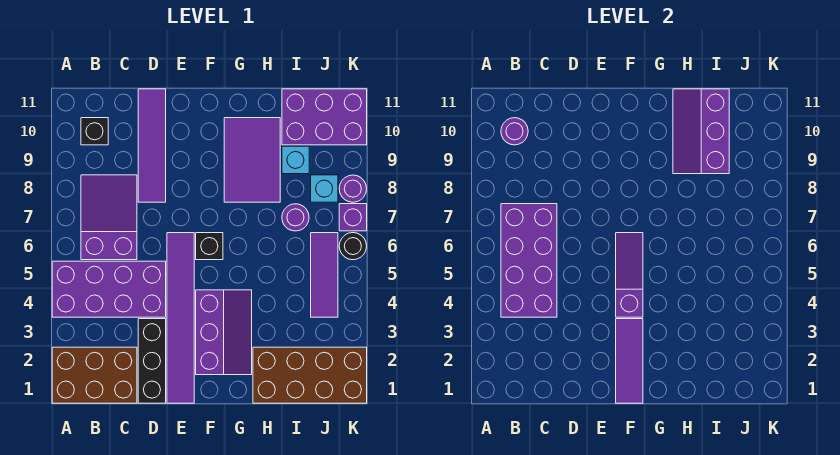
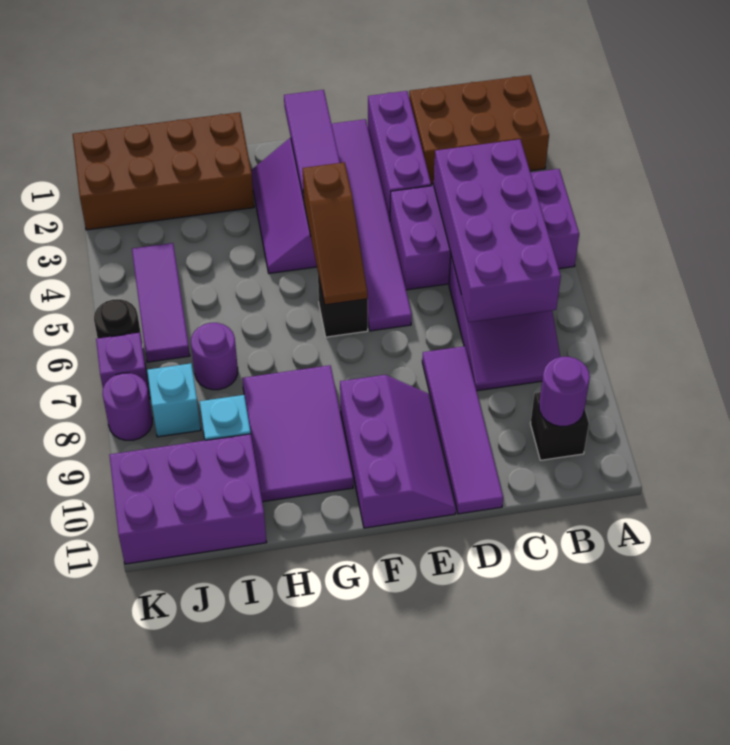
black brick D1:D3 level 1 -> purple brick D1:D3 level 1
purple slope F4:F6 level 2 top 4 -> brown slope F4:F6 level 2 top 4
purple slope H9:I11 level 2 top I -> purple slope E9:F11 level 1 top F

